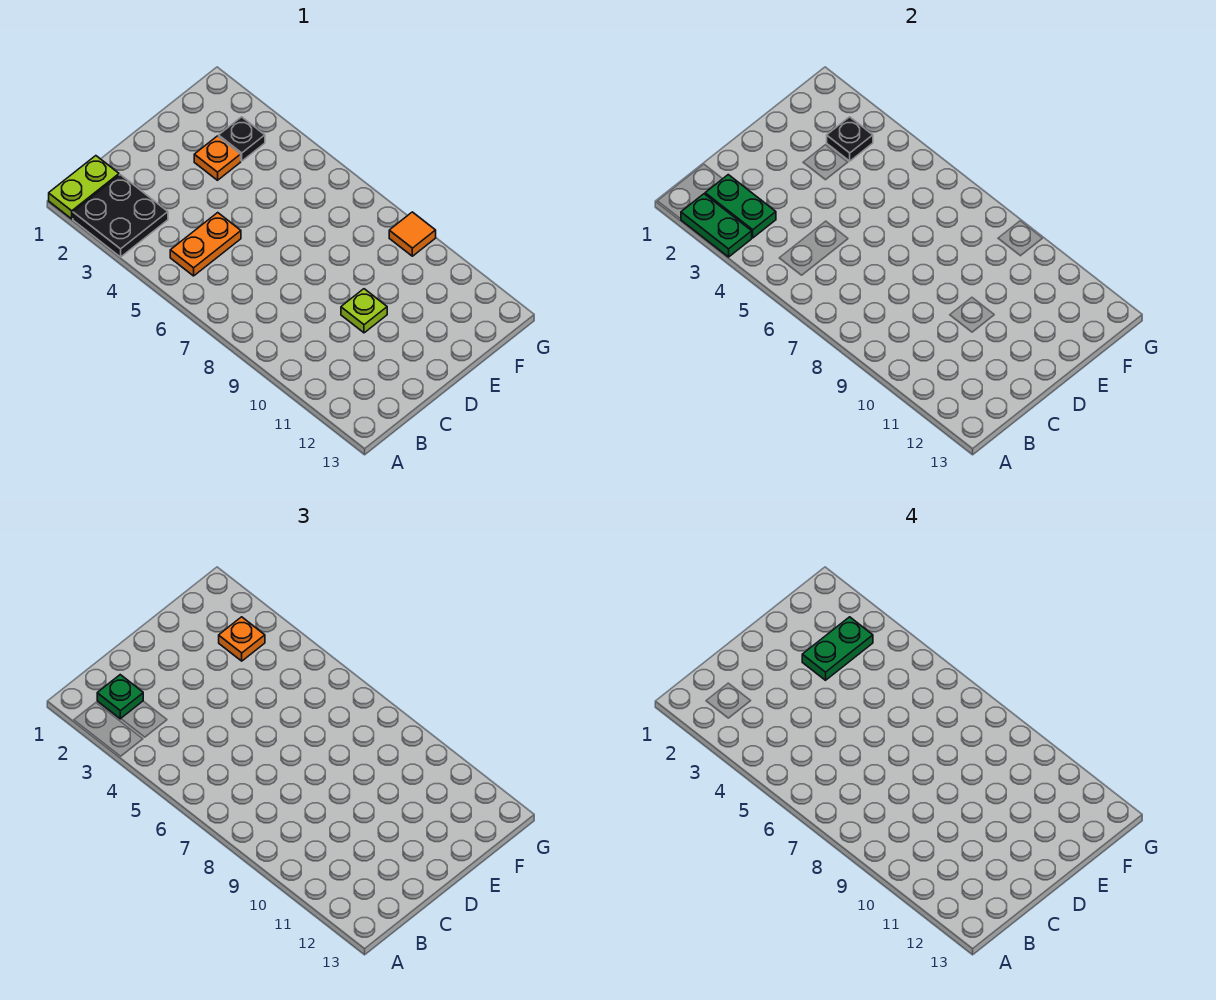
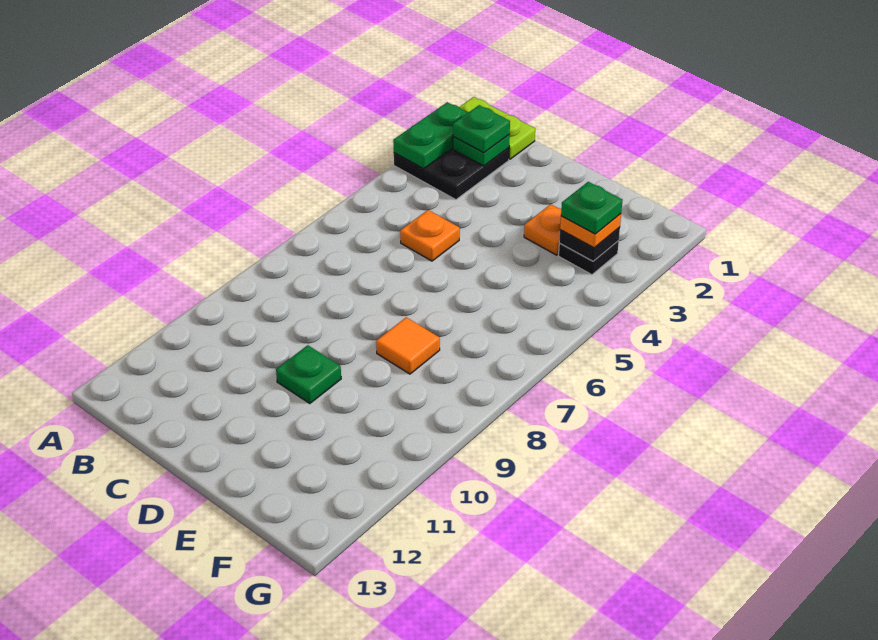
green plate B2:B3 level 2 -> green plate B2 level 2
orange plate B5:C5 level 1 -> orange plate C5 level 1
lime plate D10 level 1 -> green plate D10 level 1
green plate E3:F3 level 4 -> green plate F3 level 4
orange tile G9 level 1 -> orange tile E8 level 1

